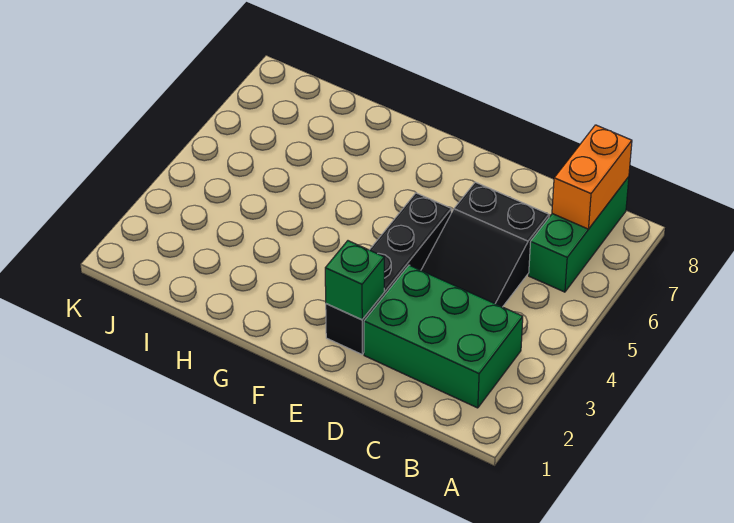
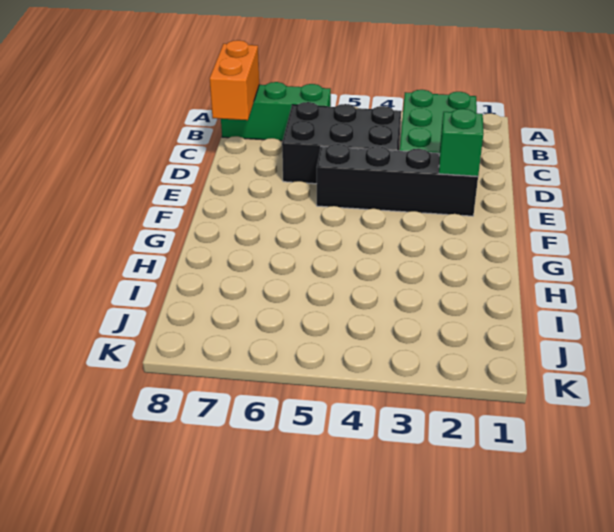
orange brick B7:B8 level 2 -> orange brick B8:C8 level 2
black slope C4:D6 level 1 top 6 -> black brick C4:D6 level 1

